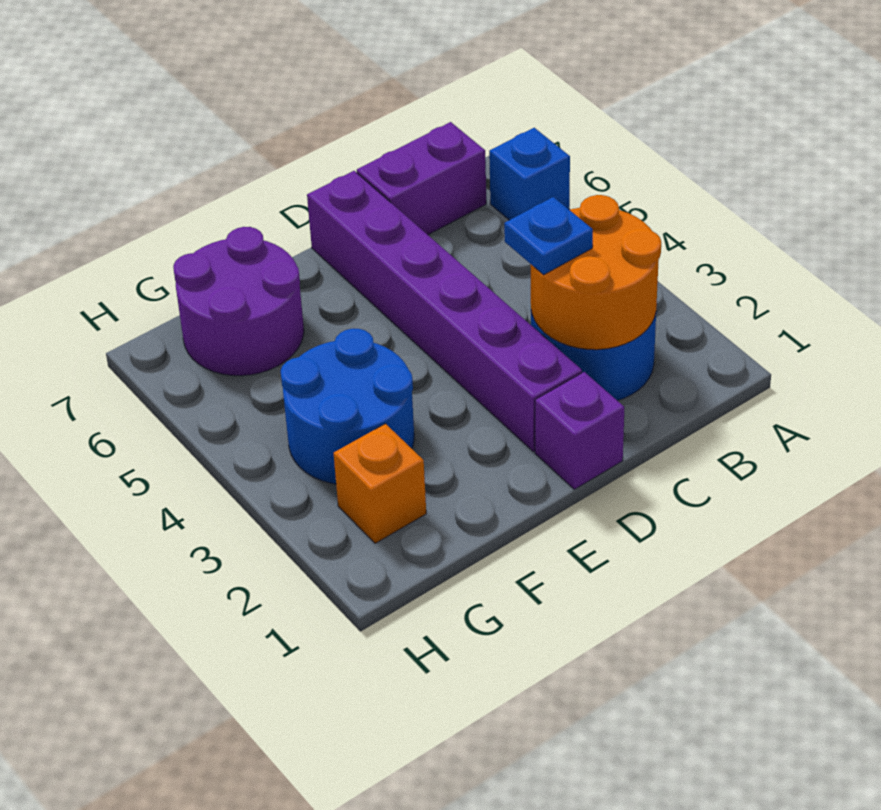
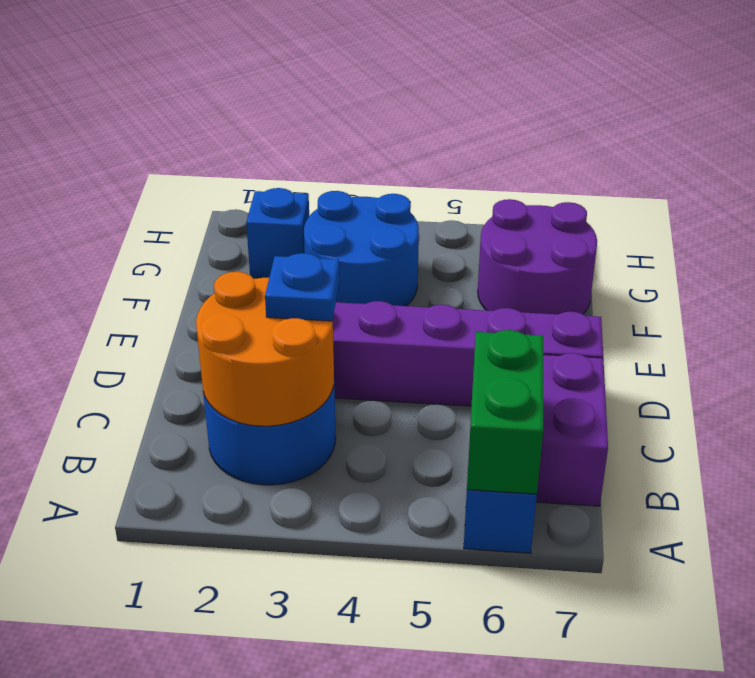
none -> green brick A6:B6 level 2
purple brick D1 level 1 -> none
orange brick G2 level 1 -> blue brick G2 level 1

